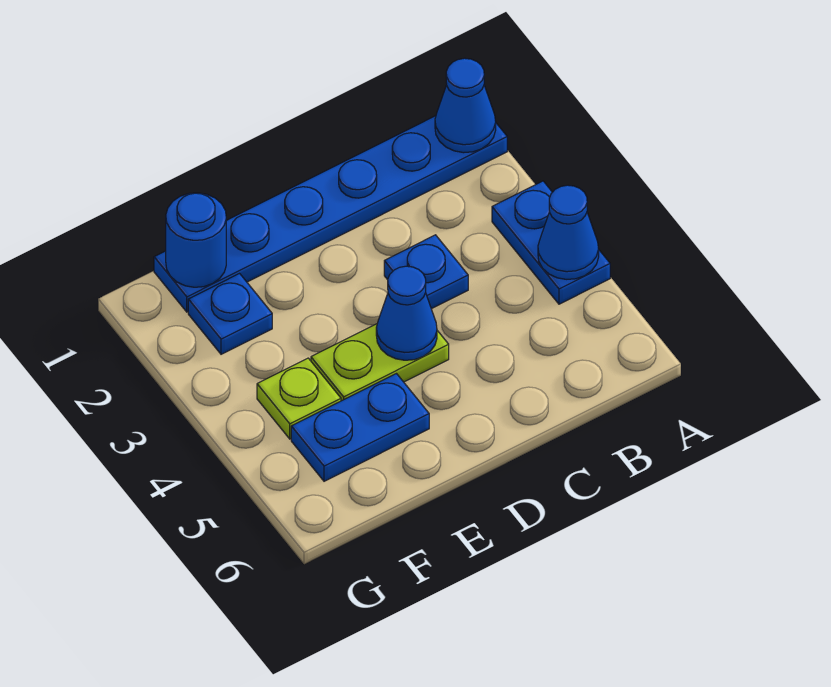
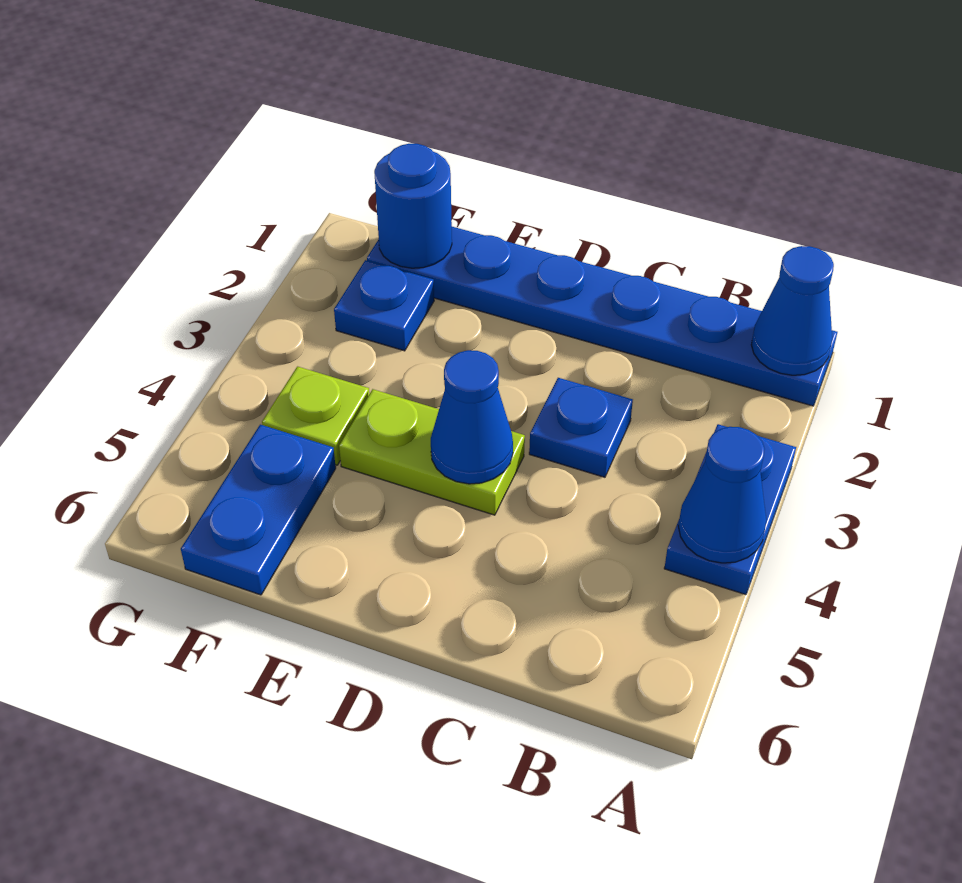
blue plate E5:F5 level 1 -> blue plate F5:F6 level 1

